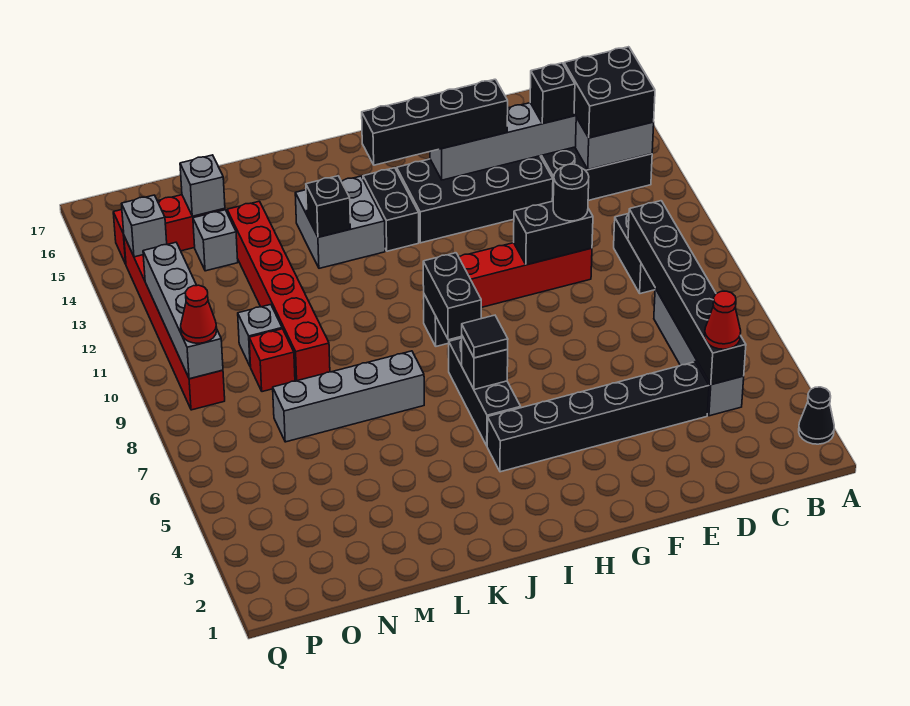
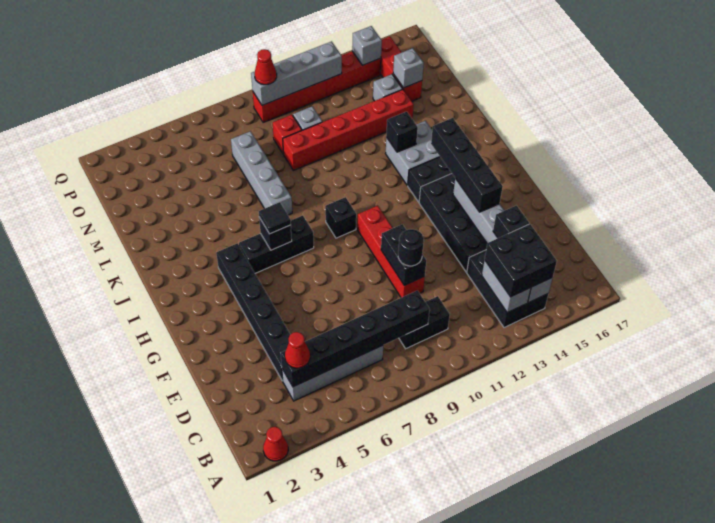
black cone A2 level 1 -> red cone A2 level 1
black brick I8:I9 level 2 -> none

